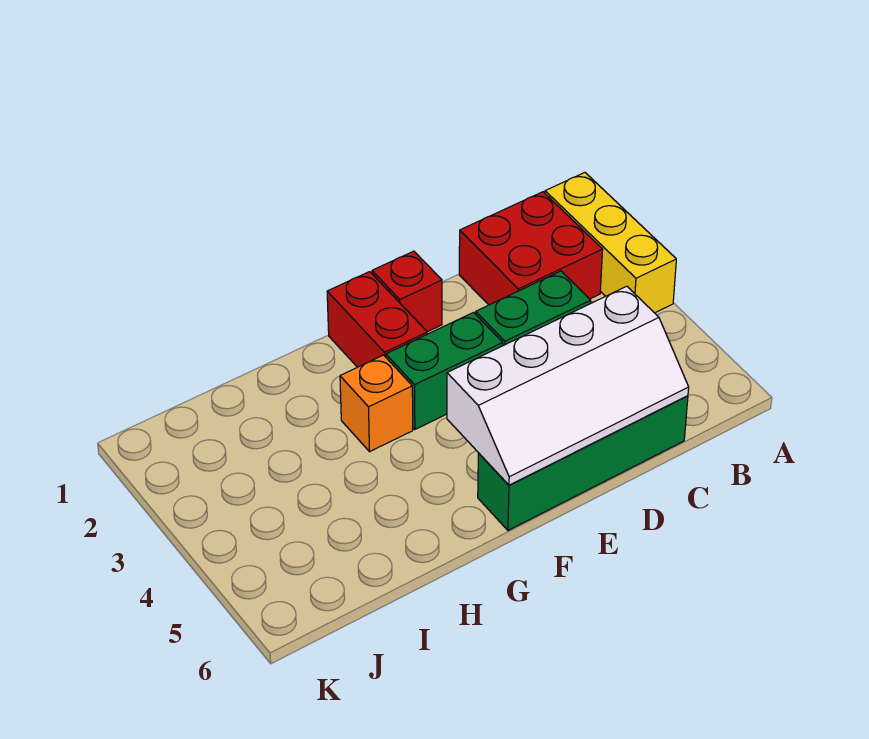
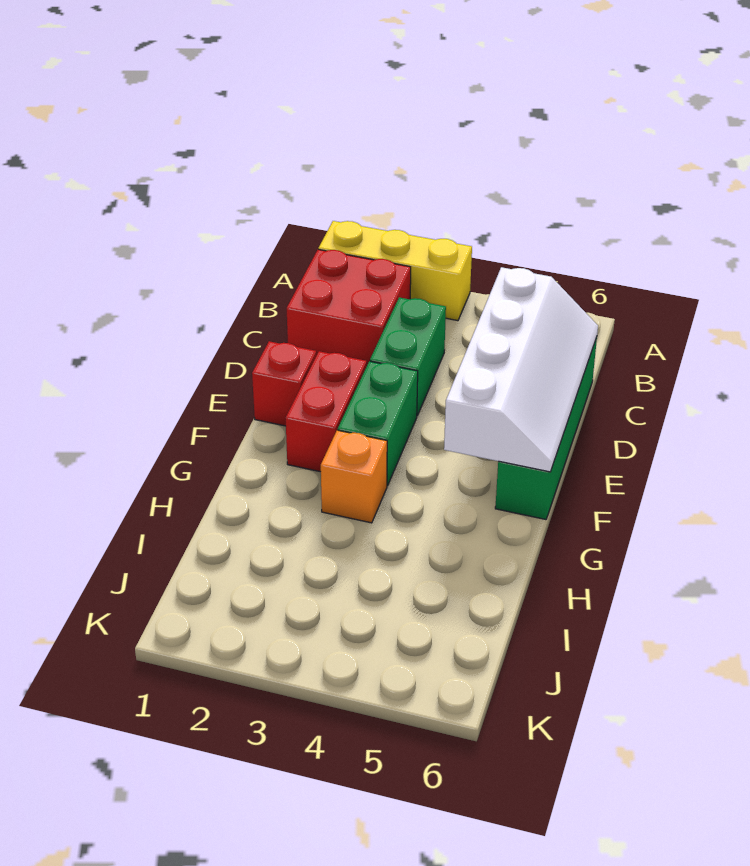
red brick F1:F2 level 1 -> red brick E2:F2 level 1

